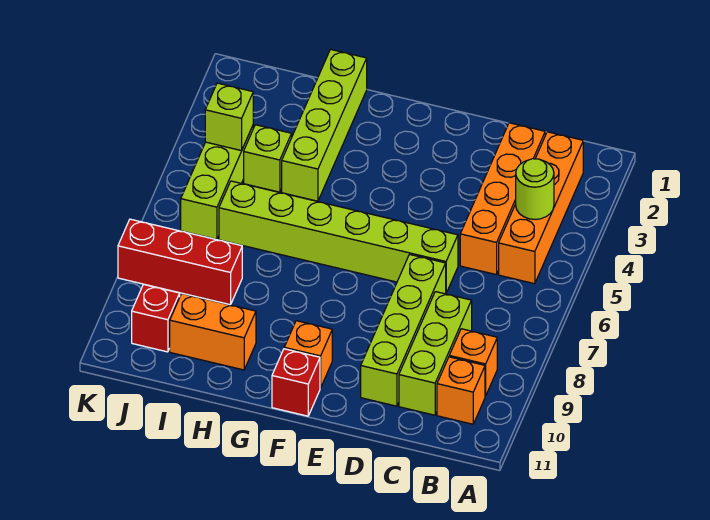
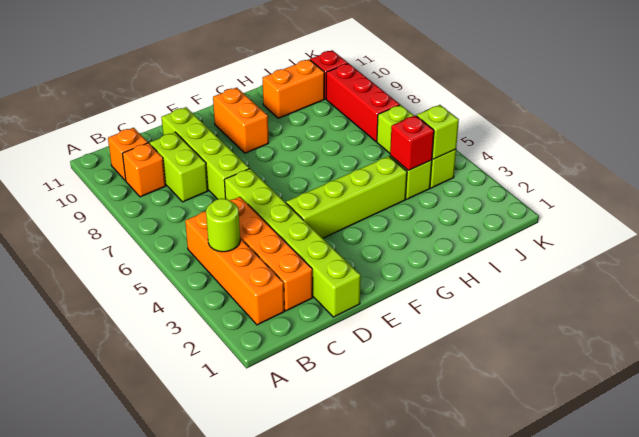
lime brick C8:C10 level 1 -> lime brick C8:C9 level 1
lime brick D6:I6 level 1 -> lime brick D1:D6 level 1
orange brick F10 level 1 -> orange brick F9:F10 level 1
red brick F11 level 1 -> red brick I4 level 2
lime brick H1:H4 level 1 -> lime brick E4:H4 level 1
red brick I8:K8 level 1 -> red brick J7:J9 level 1

